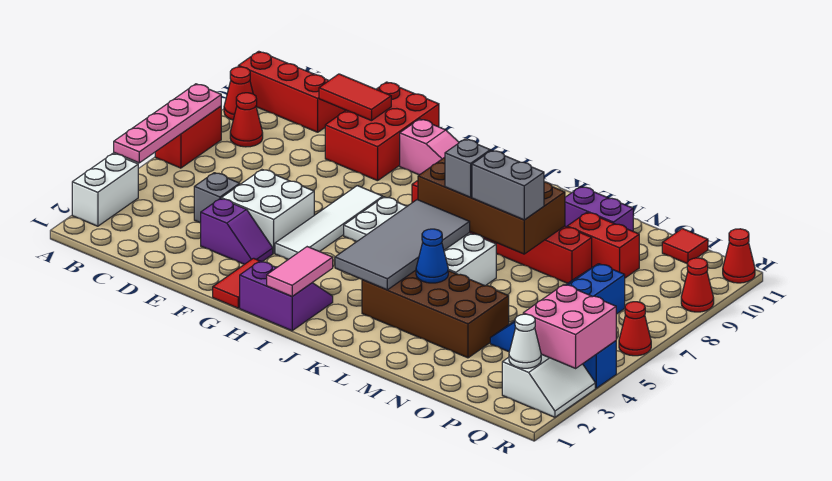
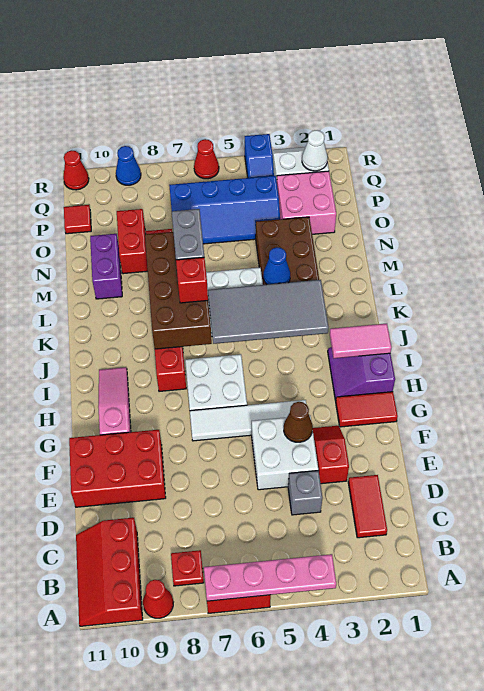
white brick A2:A3 level 1 -> none
red cone B8 level 1 -> red plate B8 level 1
red tile D10:E10 level 2 -> red tile C2:D2 level 1
purple slope E3:F3 level 1 top E -> red slope E3:F3 level 1 top E
none -> brown cone F4 level 2
grey brick K7 level 3 -> red brick K7 level 3
pink brick Q3:R4 level 2 -> pink brick O2:P3 level 1
red cone R9 level 1 -> blue cone R9 level 1

